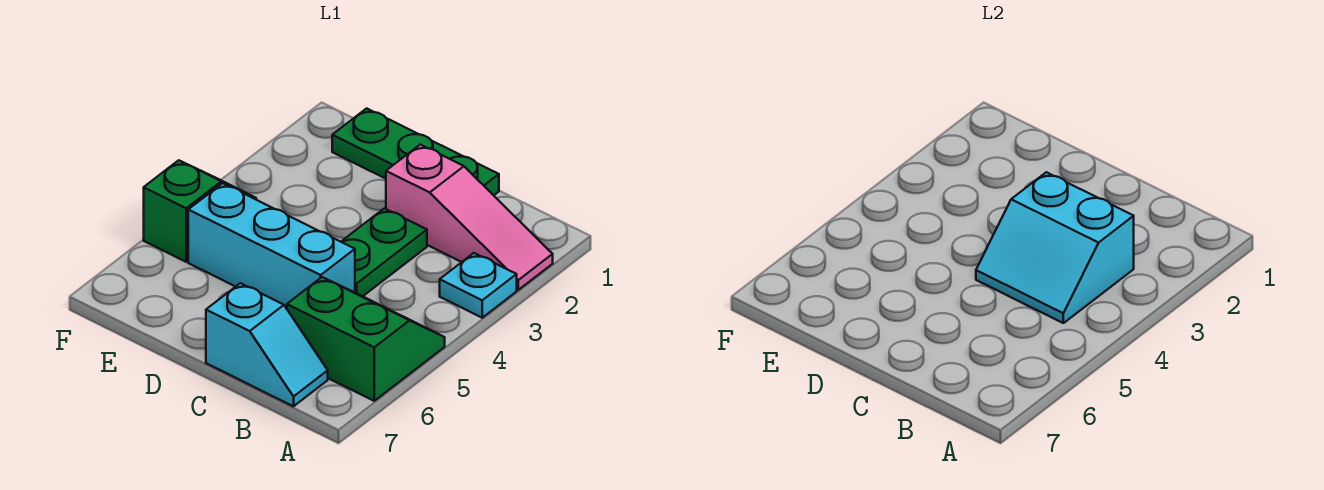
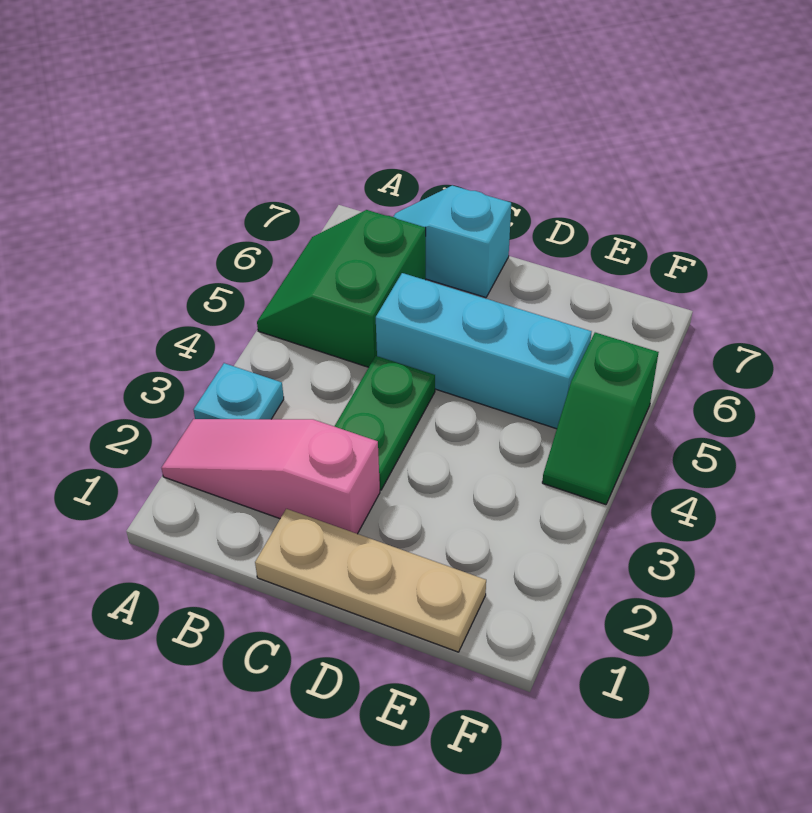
green slope A5:B6 level 1 top 6 -> green slope A5:B6 level 1 top B
cyan slope B3:C4 level 2 top 3 -> none
green plate C1:E1 level 1 -> tan plate C1:E1 level 1

